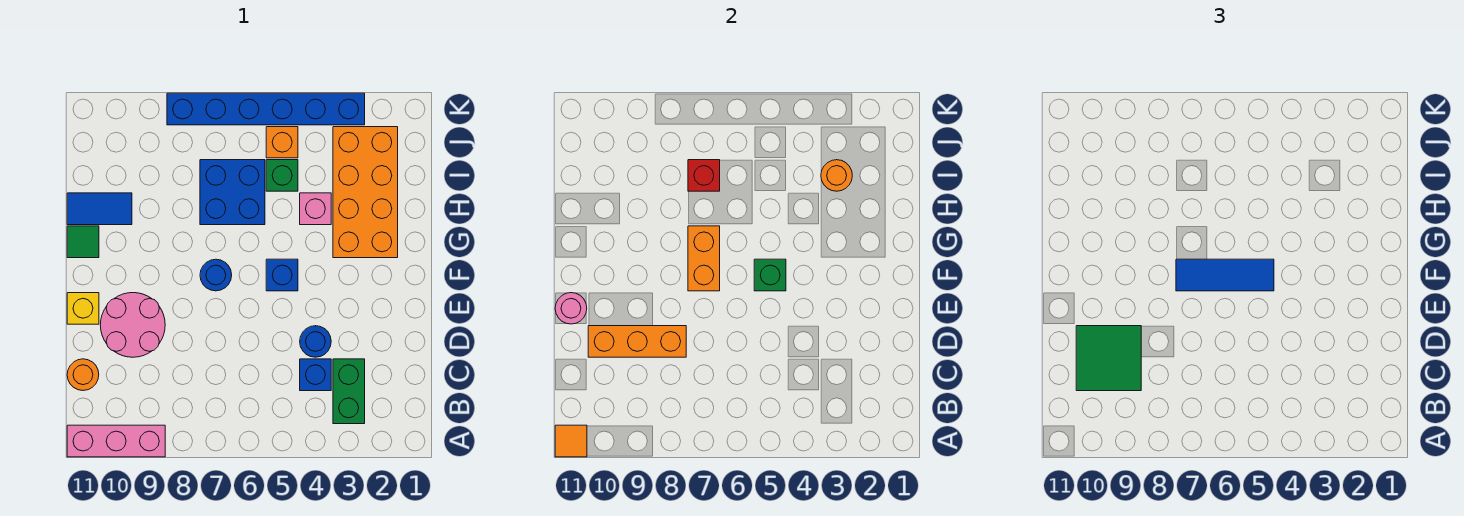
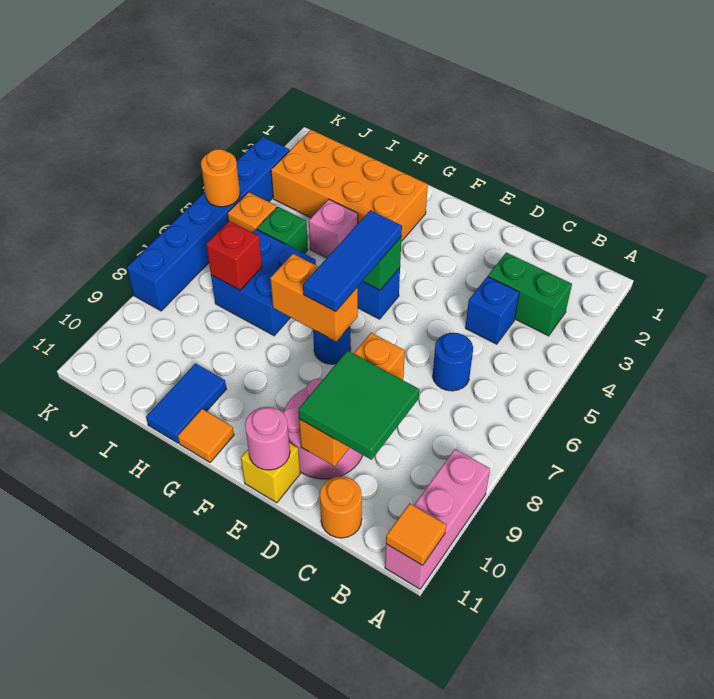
blue round brick D4 level 1 -> blue round brick C6 level 1
green tile G11 level 1 -> orange tile G11 level 1
orange round brick I3 level 2 -> orange round brick K5 level 2

